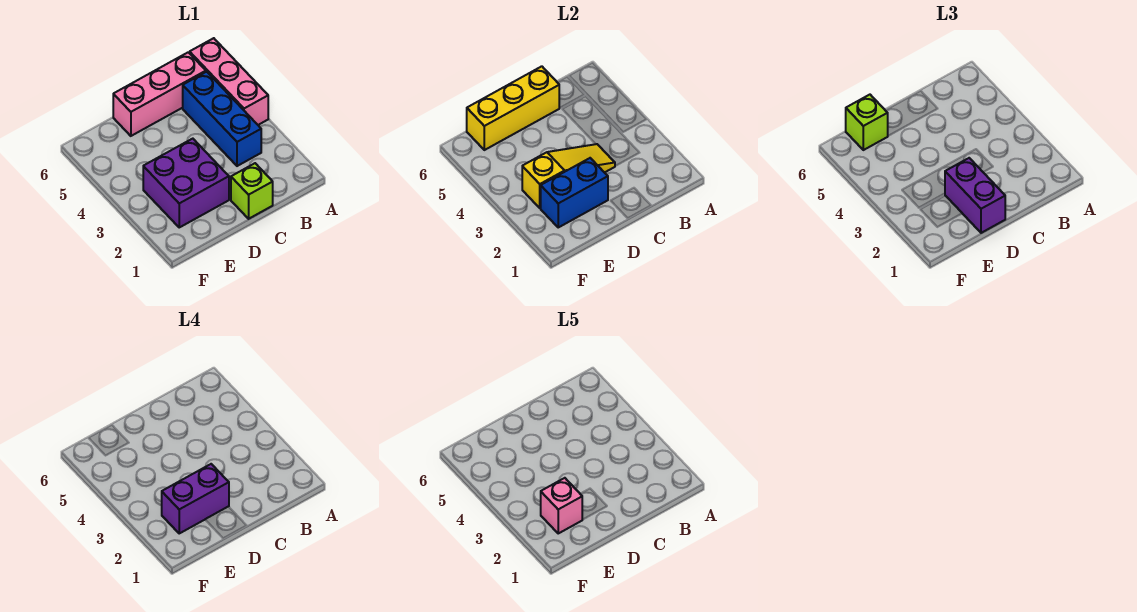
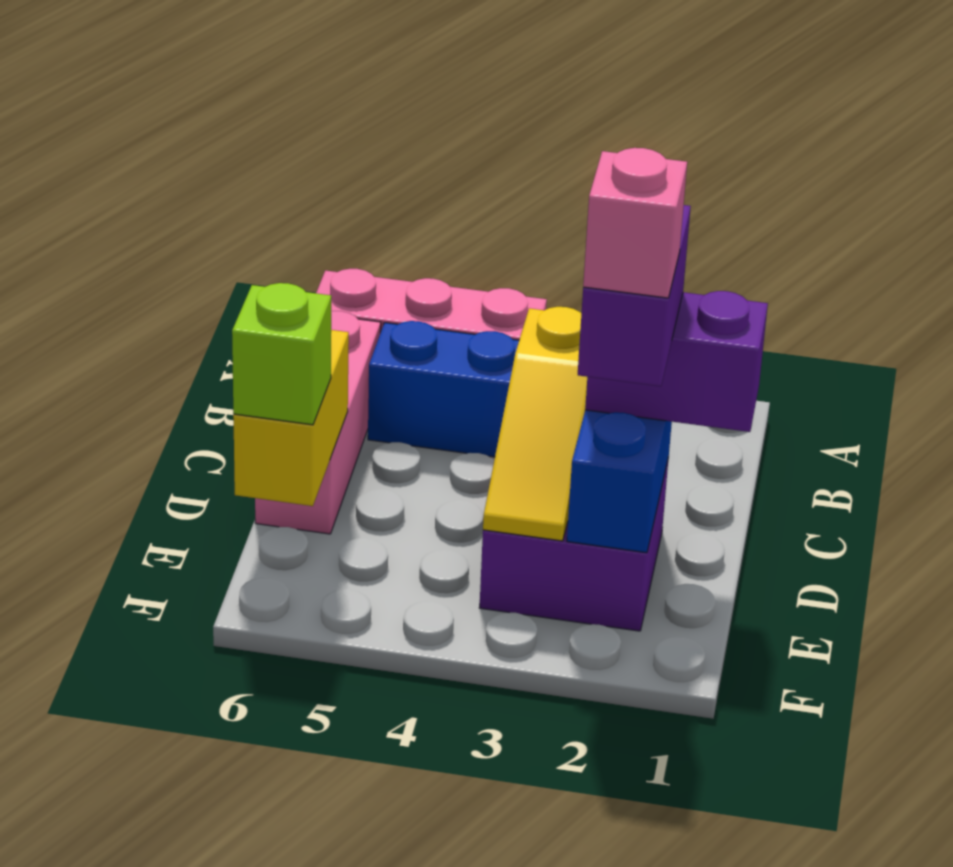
lime brick C1 level 1 -> none
yellow slope C3:E3 level 2 top E -> yellow slope C3:E3 level 2 top C
yellow brick C6:E6 level 2 -> yellow brick D6:E6 level 2

